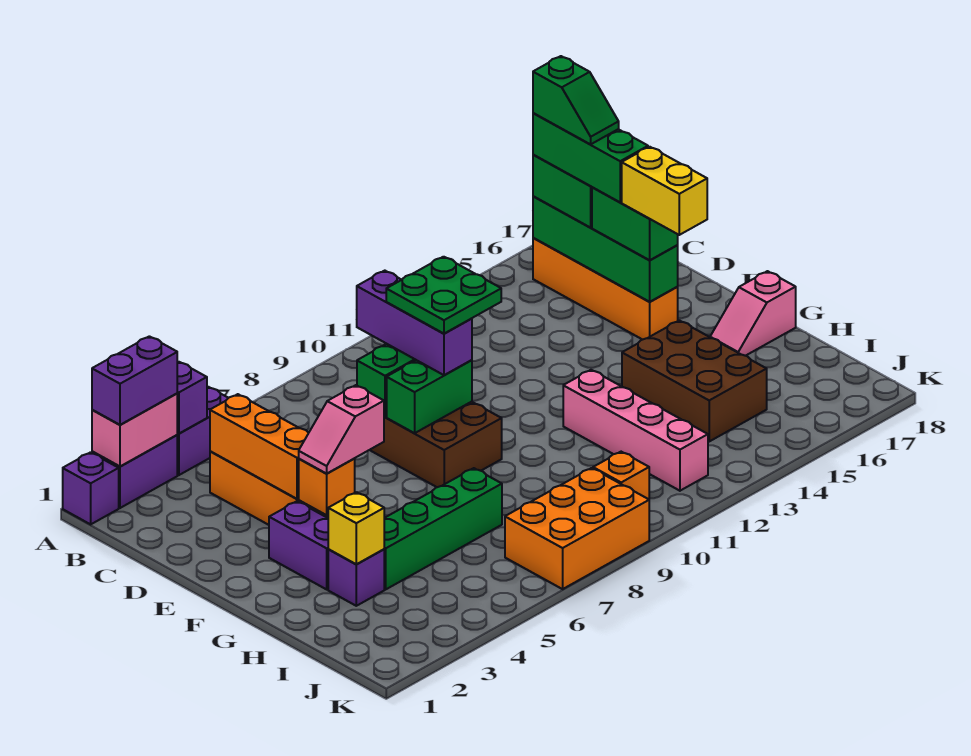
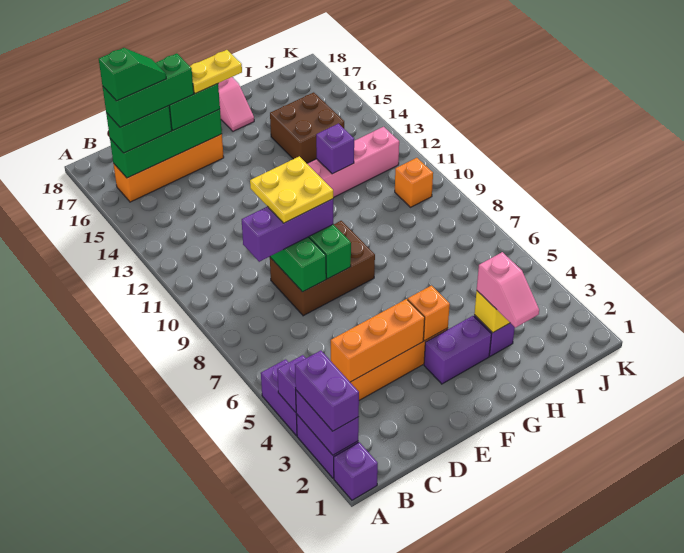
pink brick A2:A3 level 2 -> purple brick A2:A3 level 2
green plate D9:E10 level 4 -> yellow plate D9:E10 level 4
yellow brick E16:F16 level 4 -> yellow plate E16:F16 level 4
pink slope F4:F5 level 3 top 5 -> pink slope H2:H3 level 3 top 3
brown brick G14:I15 level 1 -> brown brick H14:I15 level 1
green brick H4:H7 level 1 -> none
none -> purple brick H12 level 2
orange brick J7:K9 level 1 -> none

